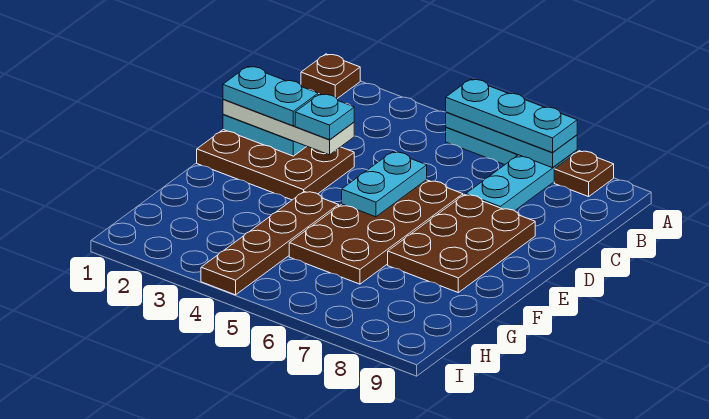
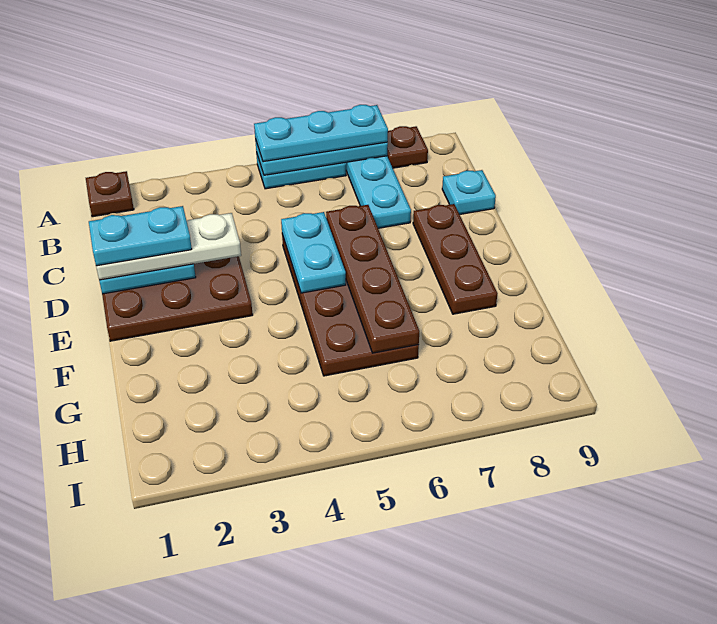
cyan plate D3 level 4 -> cyan plate C9 level 1
brown plate D7:F8 level 1 -> brown plate D8:F8 level 1
brown plate F4:I4 level 1 -> brown plate D6:G6 level 2

